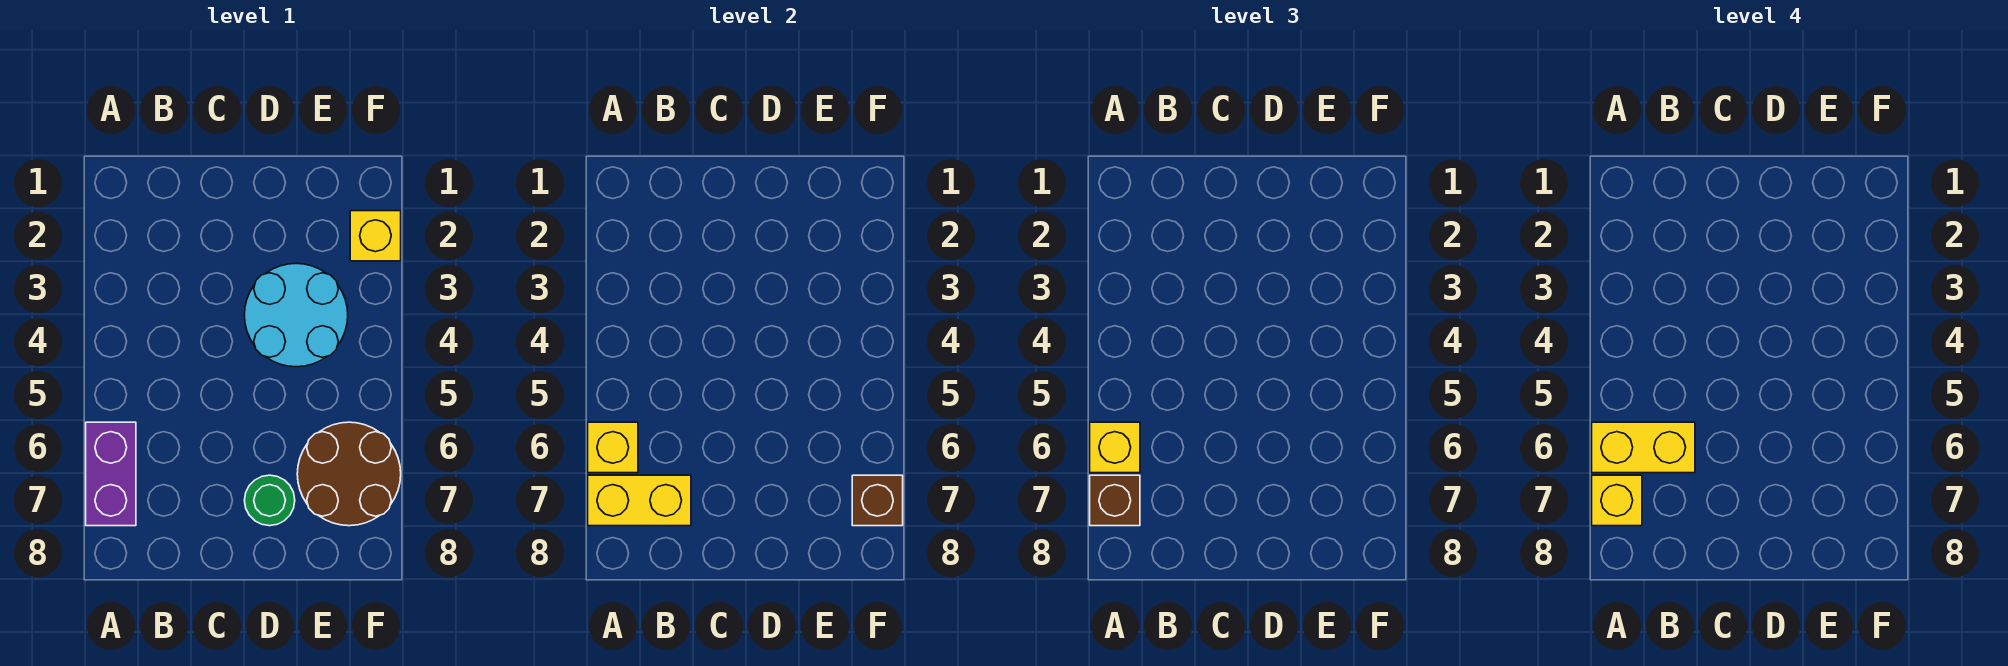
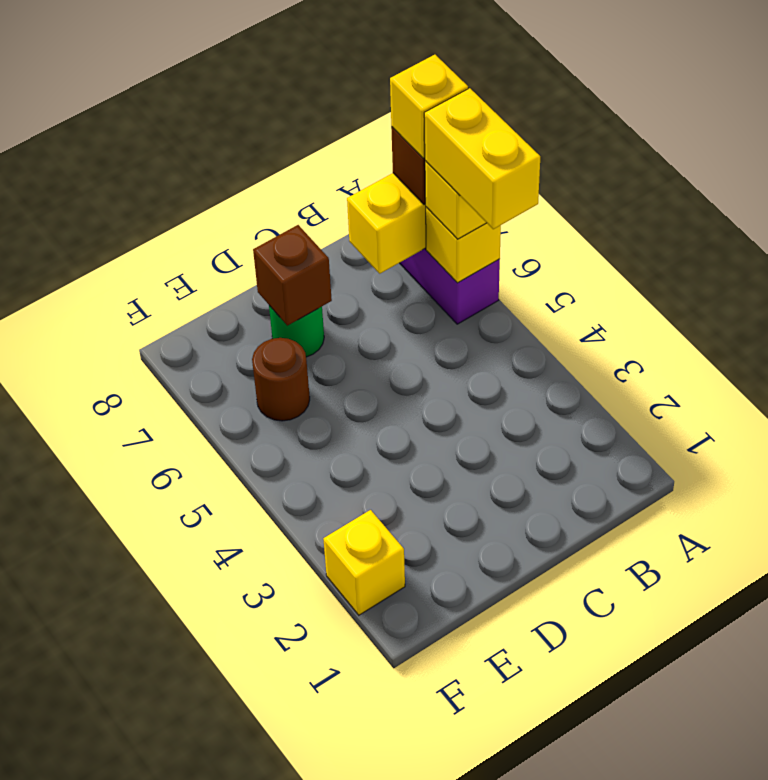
yellow brick A6:B6 level 4 -> yellow brick A5:A6 level 4
cyan round brick D3:E4 level 1 -> none
brown round brick E6:F7 level 1 -> brown round brick E6 level 1
brown brick F7 level 2 -> brown brick D7 level 2

